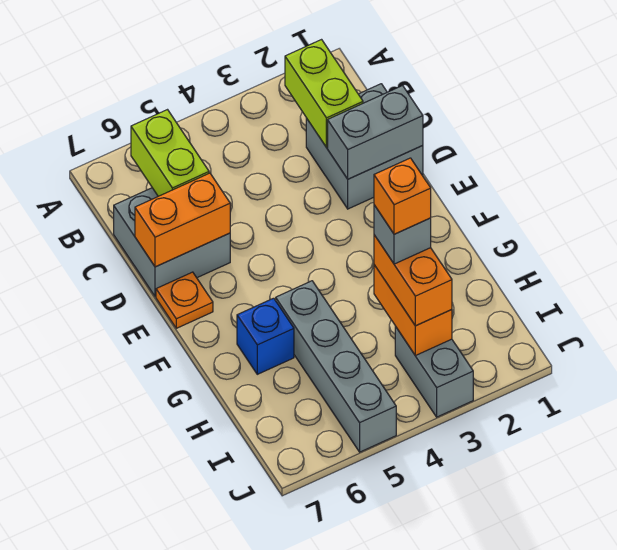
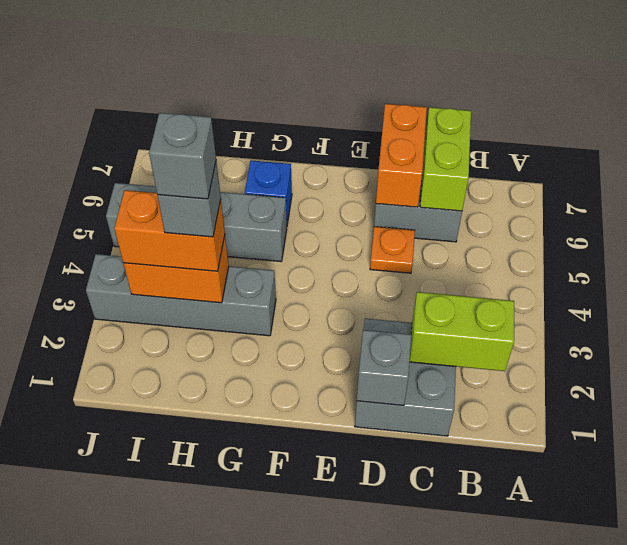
lime brick B6:C6 level 2 -> lime brick C6:C7 level 2
grey brick D1:D2 level 2 -> grey brick D1 level 2
orange plate E7 level 1 -> orange plate D5 level 1
orange brick H3 level 5 -> grey brick H3 level 5
grey brick I3:J3 level 1 -> grey brick G3:J3 level 1

